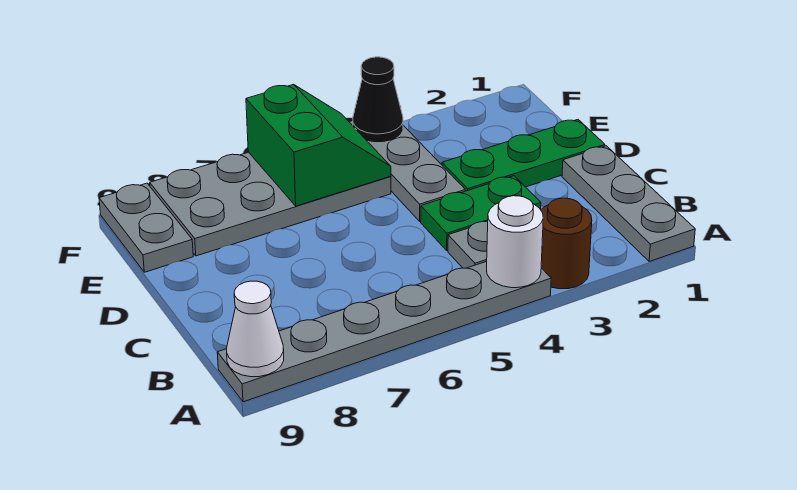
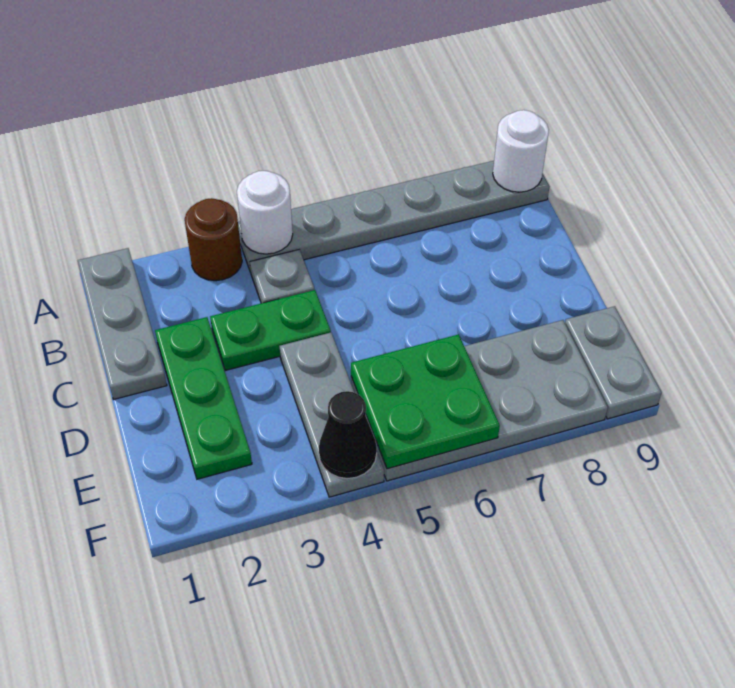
white cone A9 level 2 -> white round brick A9 level 2
green plate D1:D3 level 1 -> green plate C2:E2 level 1
green slope E5:F6 level 2 top 6 -> green plate E5:F6 level 2

